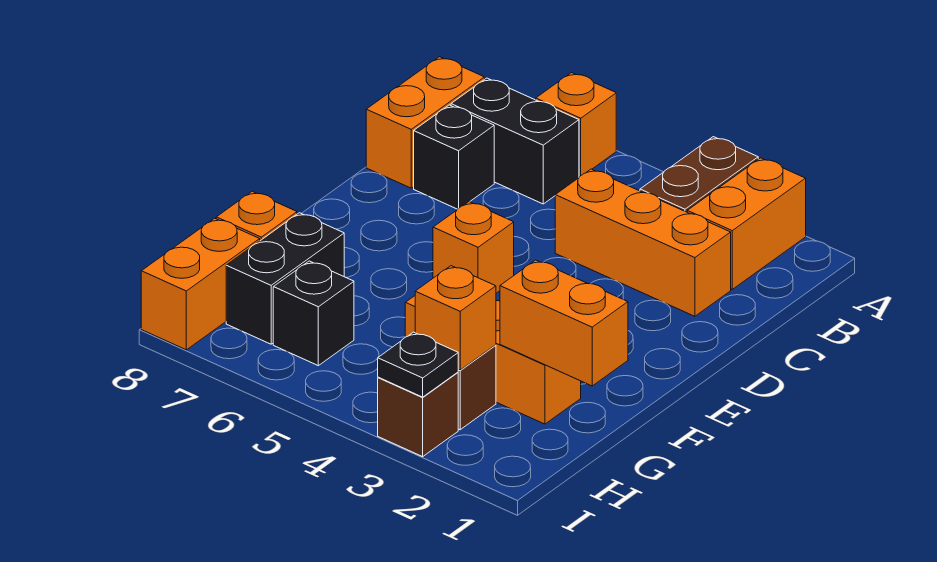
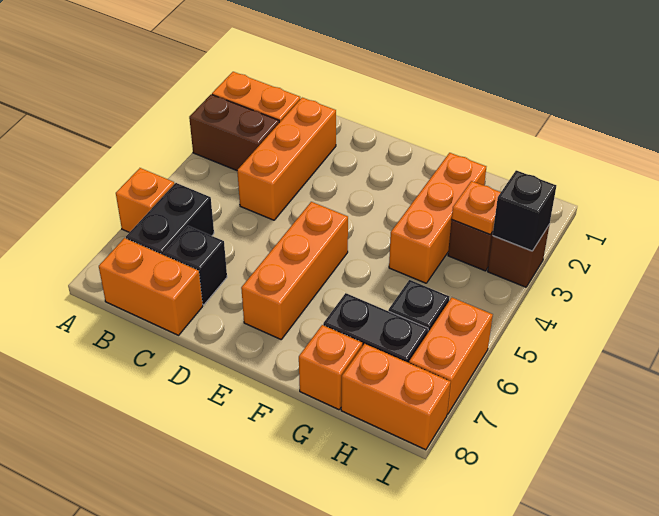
orange brick E5 level 1 -> orange brick E5:E7 level 1
orange brick G1:G2 level 2 -> orange brick I6:I7 level 1
orange brick H3 level 2 -> orange plate H3 level 2
black plate I3 level 2 -> black brick I3 level 2

